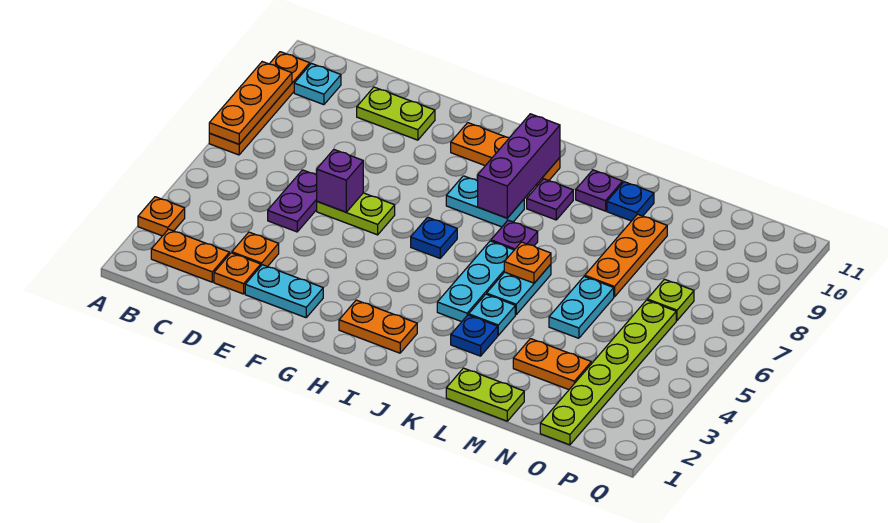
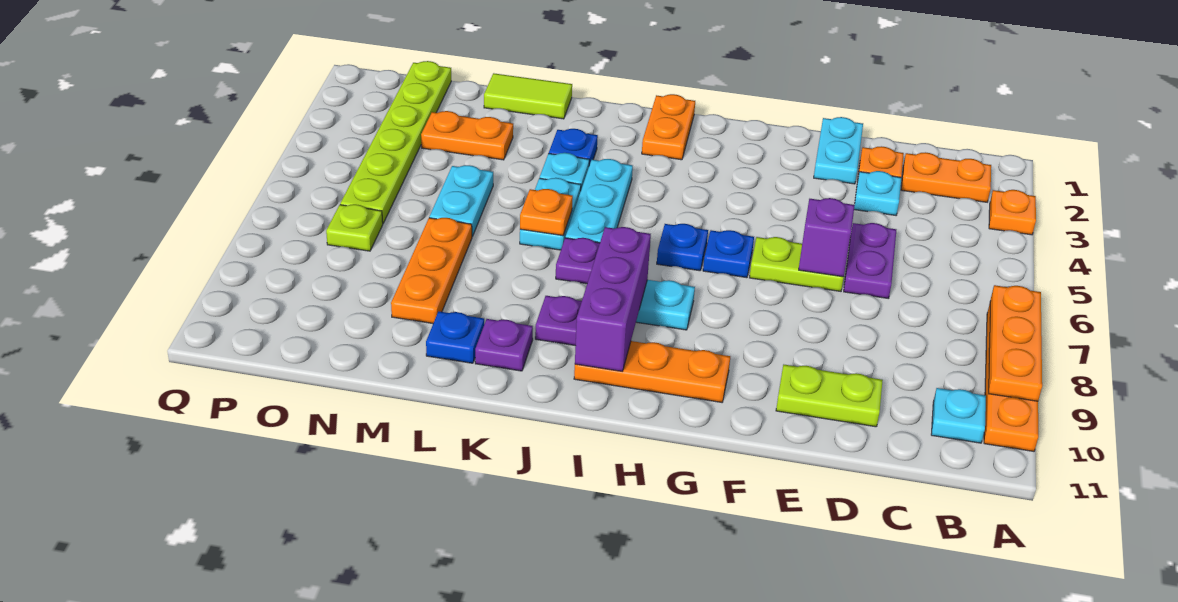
orange plate D3 level 1 -> cyan plate D3 level 1
cyan plate E2:F2 level 1 -> cyan plate E1:E2 level 1
none -> blue plate G6 level 1
orange plate H2:I2 level 1 -> orange plate I1:I2 level 1
lime plate L1:M1 level 1 -> lime tile L1:M1 level 1

